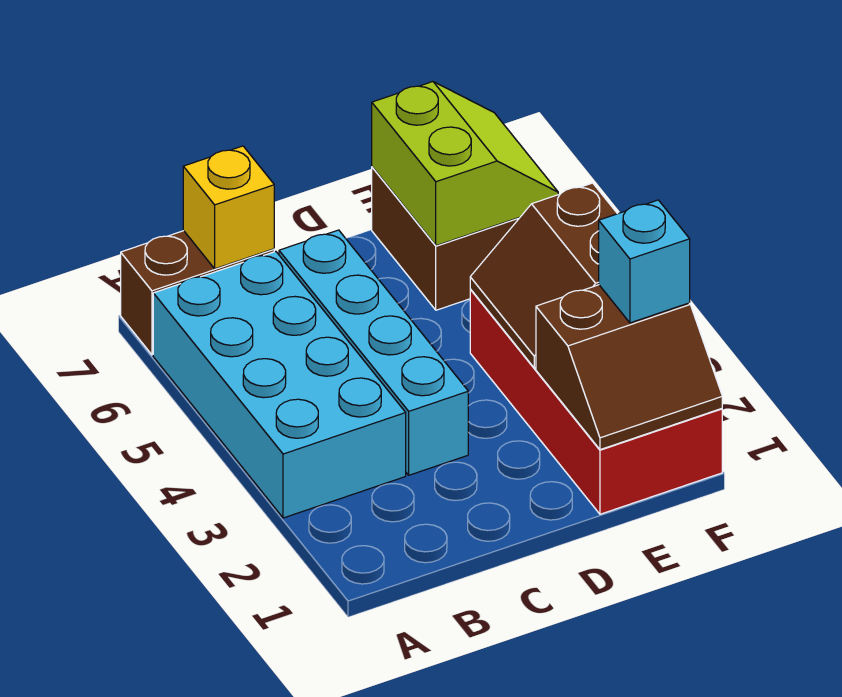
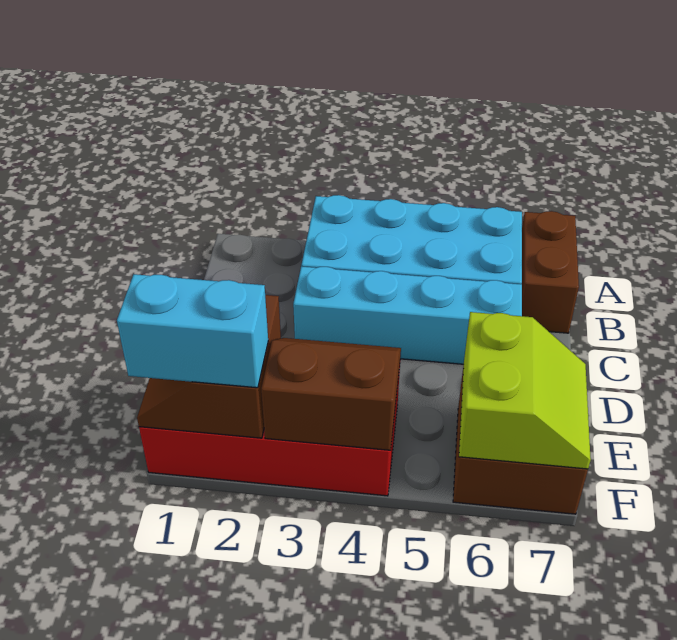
yellow brick B7 level 2 -> none
lime slope E6:F7 level 2 top E -> lime slope E6:F7 level 2 top 6
cyan brick F2 level 3 -> cyan brick F1:F2 level 3

